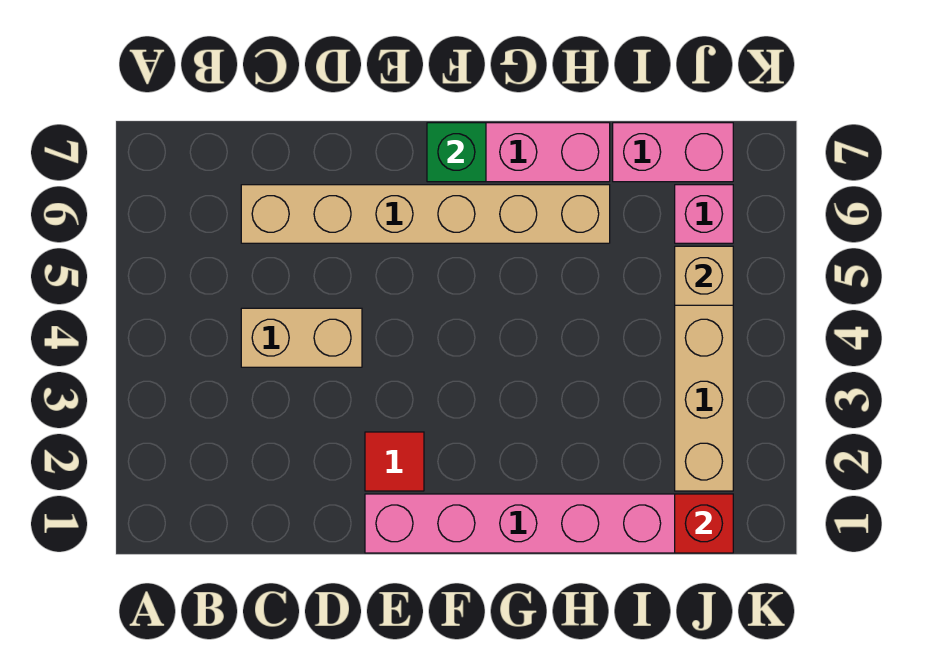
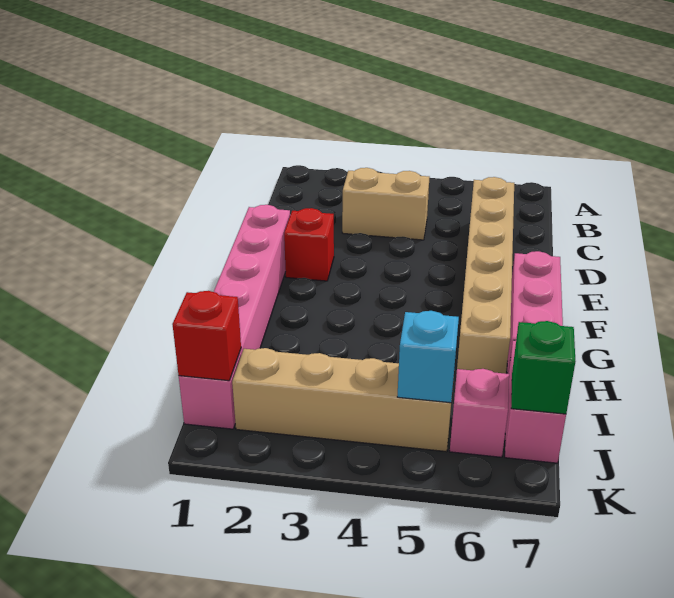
tan brick C4:D4 level 1 -> tan brick C3:C4 level 1
red tile E2 level 1 -> red brick E2 level 1
green brick F7 level 2 -> green brick J7 level 2
tan brick J5 level 2 -> cyan brick J5 level 2

